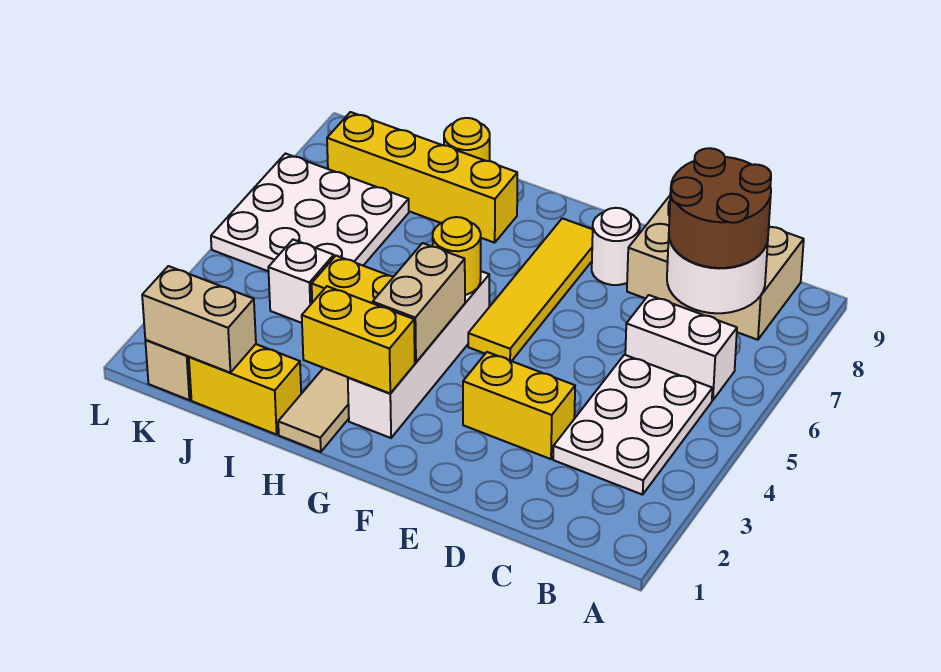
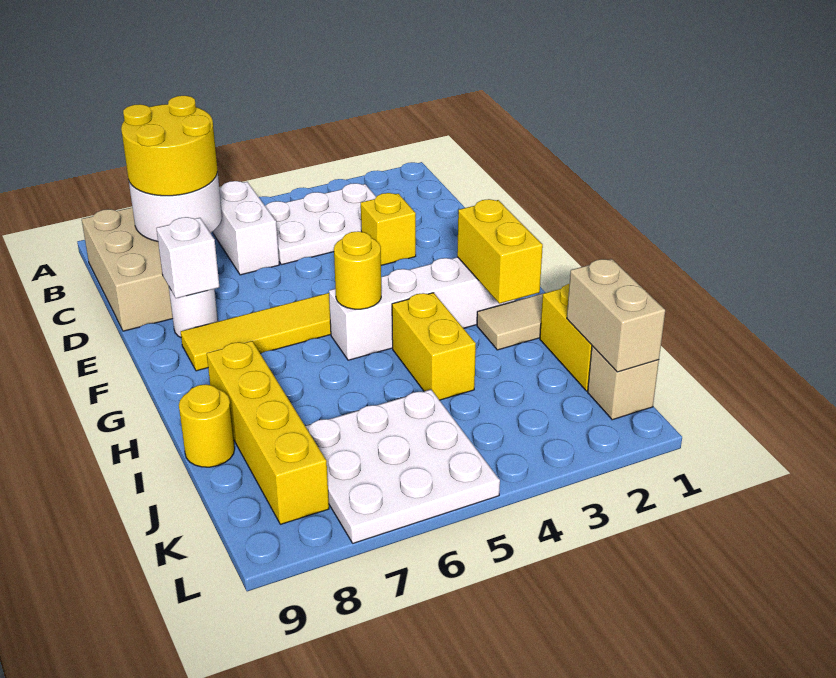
brown round brick B7:C8 level 3 -> yellow round brick B7:C8 level 3
yellow brick D3:E3 level 1 -> yellow brick D3 level 1
tan brick G3:G4 level 2 -> none
white brick J4 level 1 -> white brick E8 level 2

